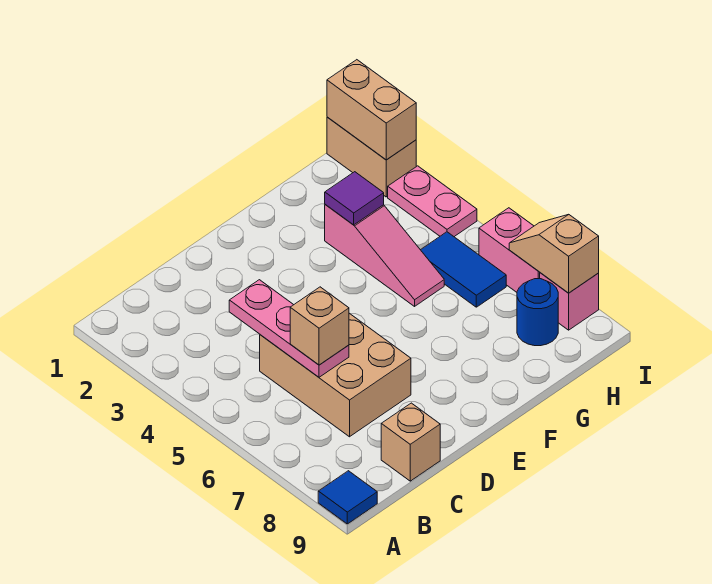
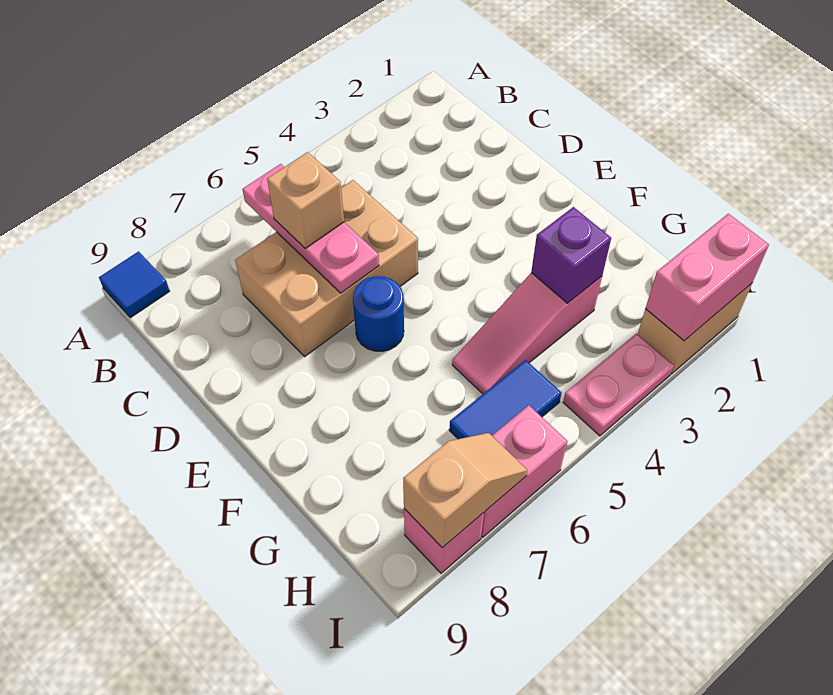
pink plate C4:C6 level 2 -> pink plate B6:D6 level 2
tan brick C9 level 1 -> none
purple tile G3 level 2 -> purple brick G3 level 2
blue round brick H8 level 1 -> blue round brick E6 level 1
tan brick I1:I2 level 2 -> pink brick I1:I2 level 2

